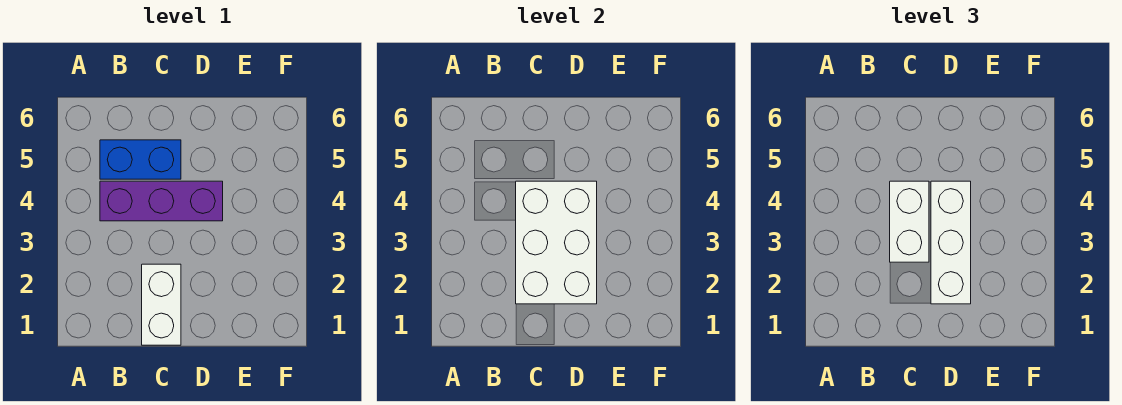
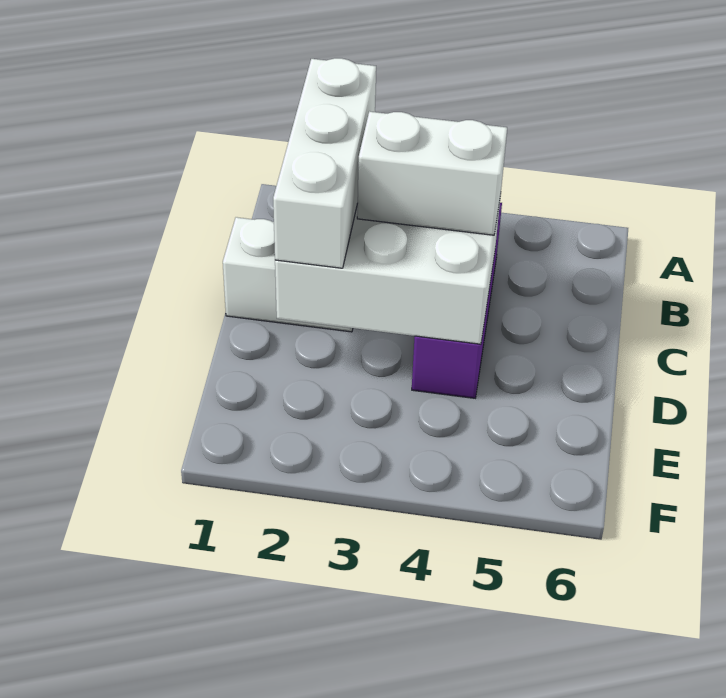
blue brick B5:C5 level 1 -> none
white brick D2:D4 level 3 -> white brick B2:D2 level 3

